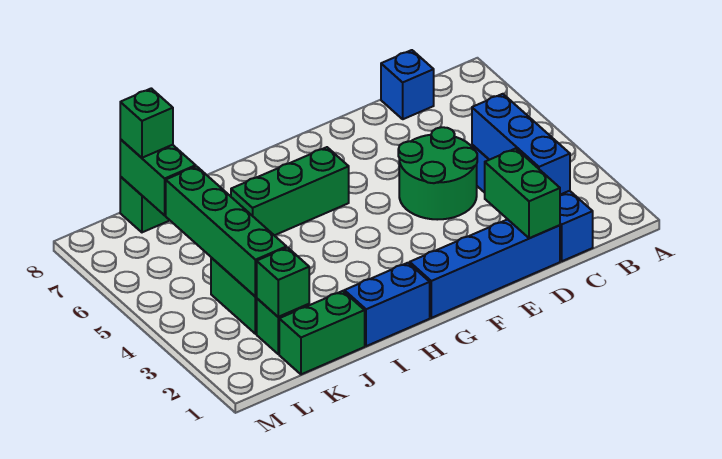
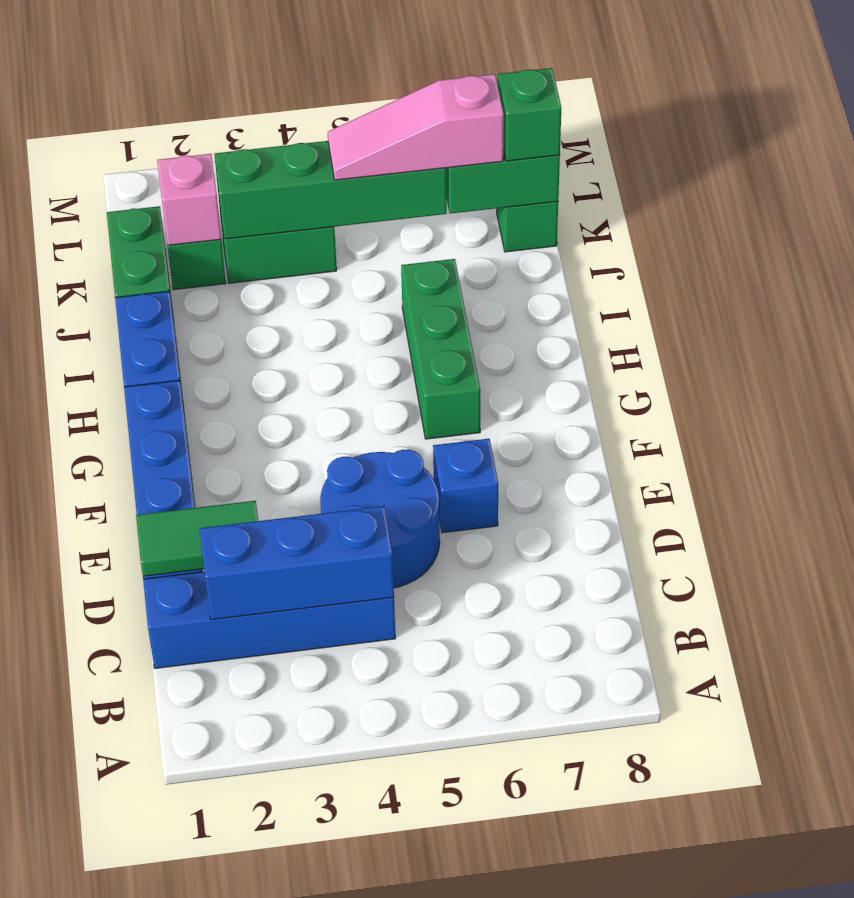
blue brick C8 level 1 -> blue brick E6 level 1
green brick D1:D2 level 2 -> green tile D1:D2 level 2
green round brick D4:E5 level 1 -> blue round brick D4:E5 level 1
green brick K2 level 2 -> pink brick K2 level 2
none -> pink slope K5:K7 level 3 top 7

